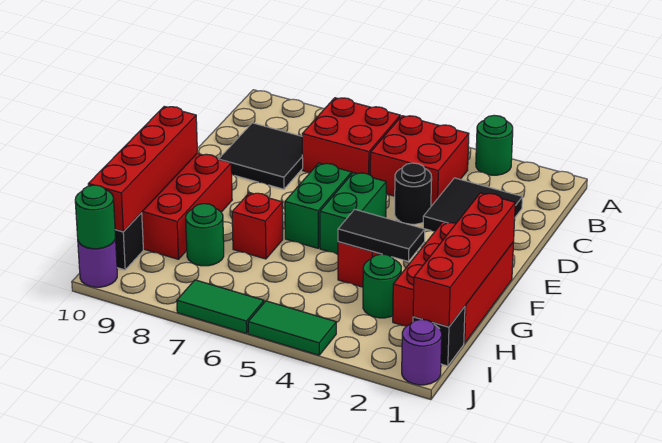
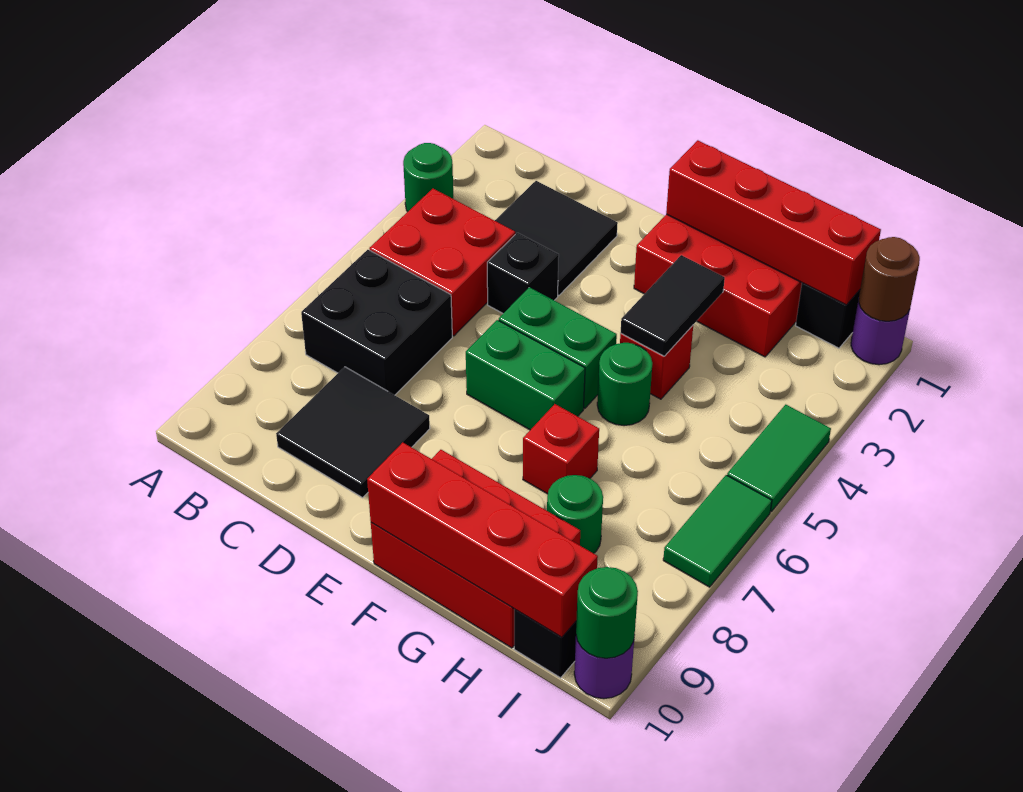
red brick B6:C7 level 1 -> black brick B6:C7 level 1
black round brick D4 level 1 -> black brick D4 level 1
green round brick H3 level 1 -> green round brick G5 level 1
none -> brown round brick J1 level 2

